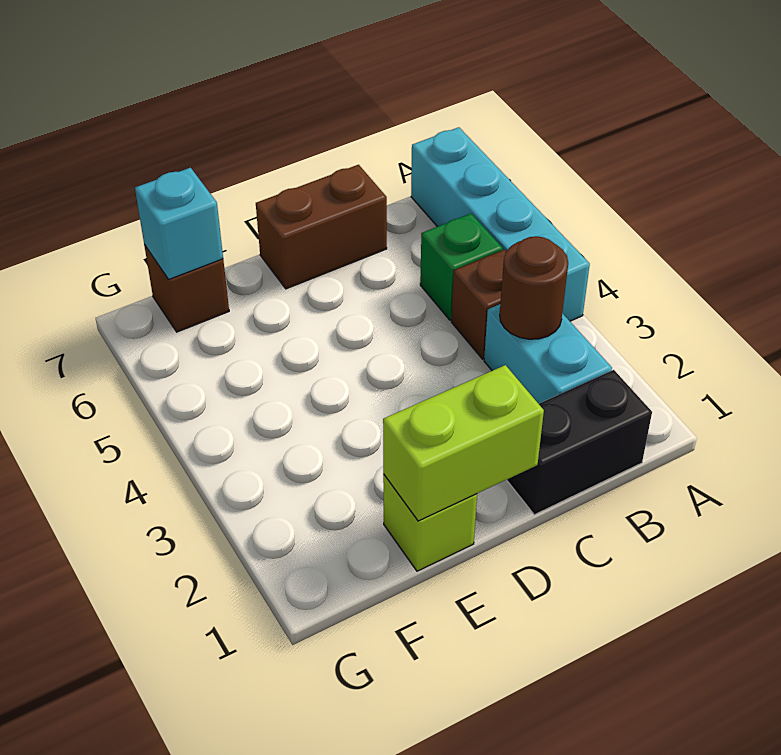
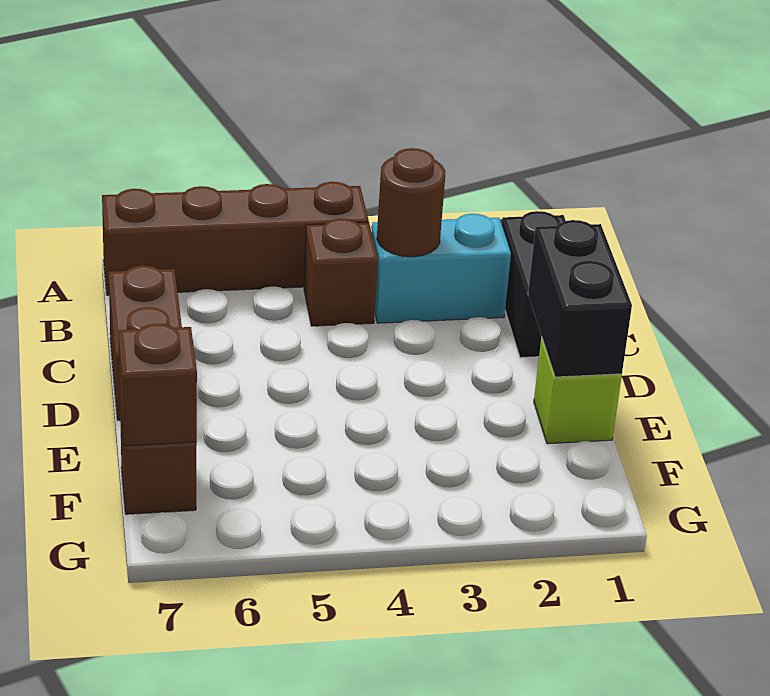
cyan brick A4:A7 level 1 -> brown brick A4:A7 level 1
green brick B5 level 1 -> none
lime brick D1:E1 level 2 -> black brick D1:E1 level 2
cyan brick F7 level 2 -> brown brick F7 level 2

